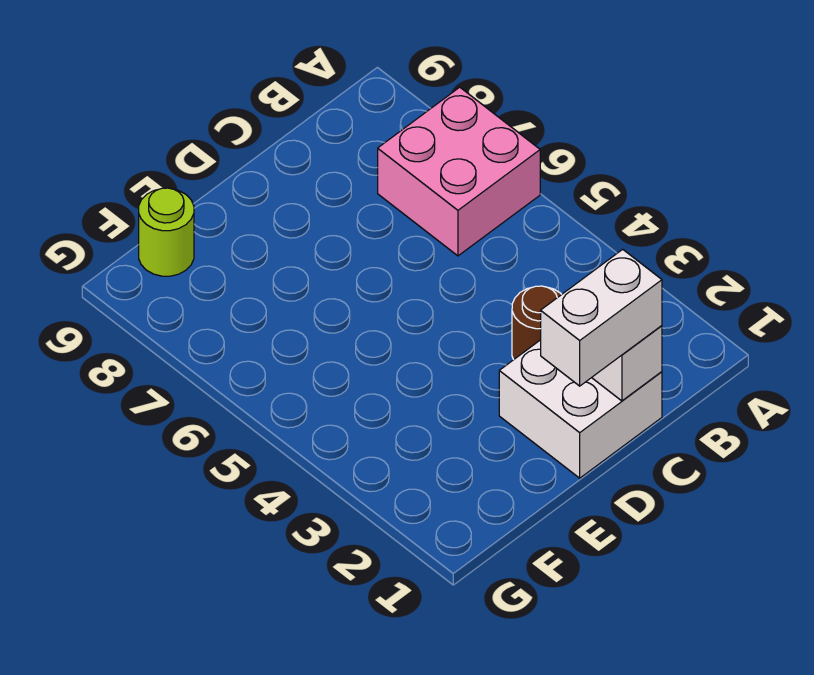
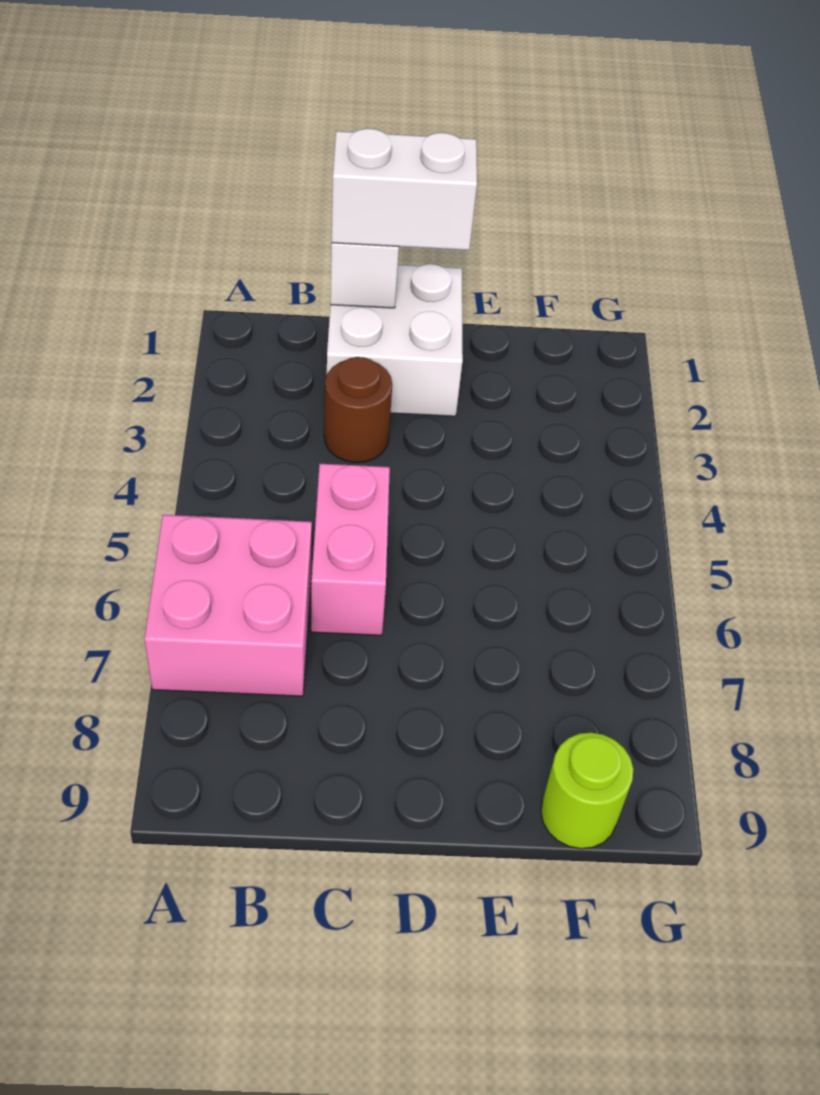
none -> pink brick C5:C6 level 1

